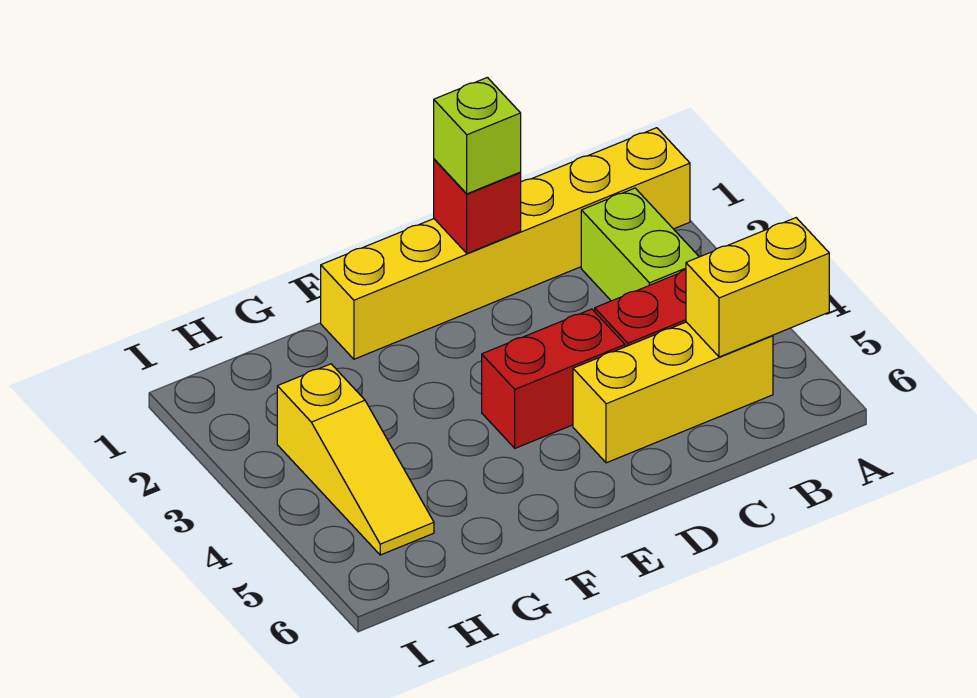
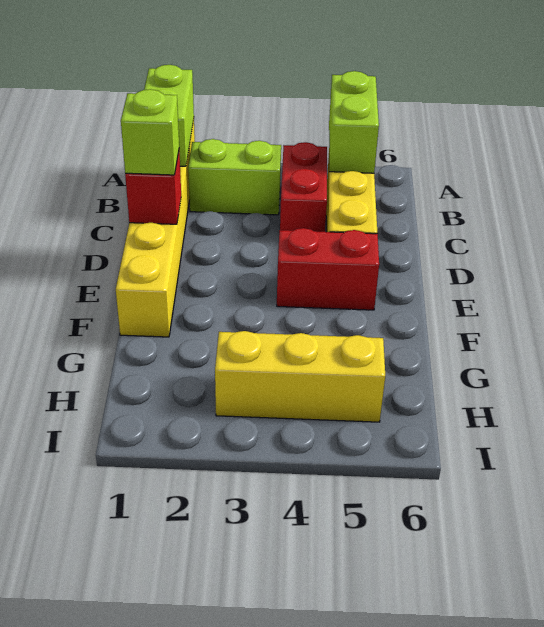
none -> lime brick A1:B1 level 2
yellow brick A5:B5 level 2 -> lime brick A5:B5 level 2
red brick D4:E4 level 1 -> red brick E4:E5 level 1
yellow slope H3:H5 level 1 top 3 -> yellow brick H3:H5 level 1

